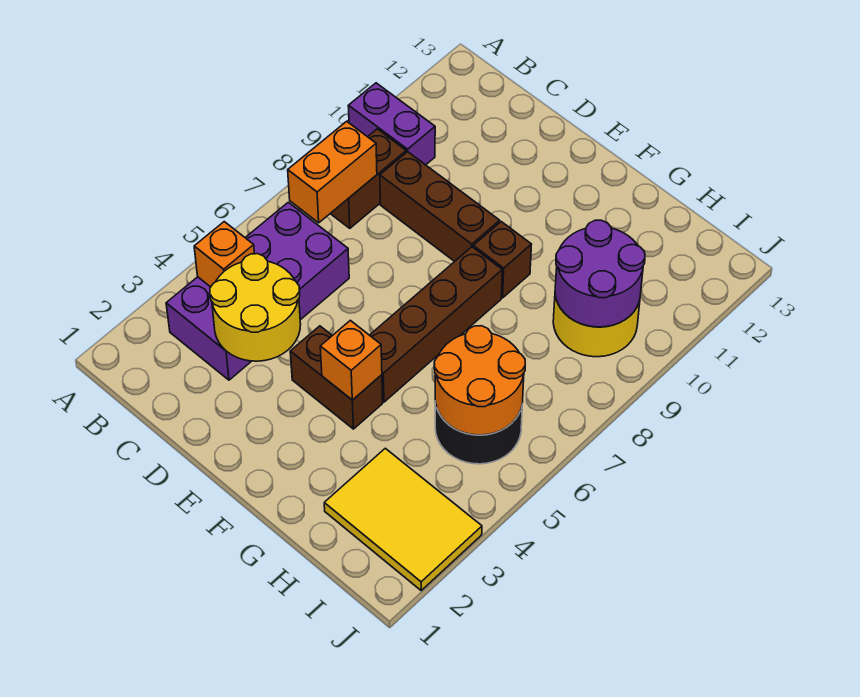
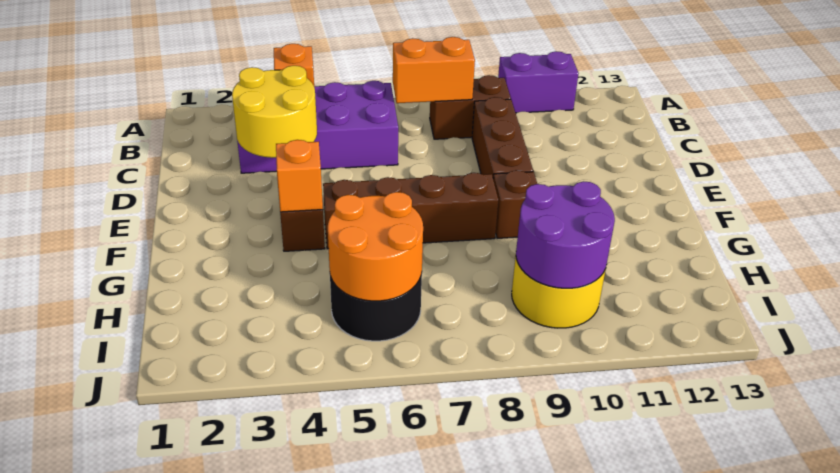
purple brick A10:B10 level 1 -> purple brick A10:A11 level 1
yellow tile H2:J3 level 1 -> none

